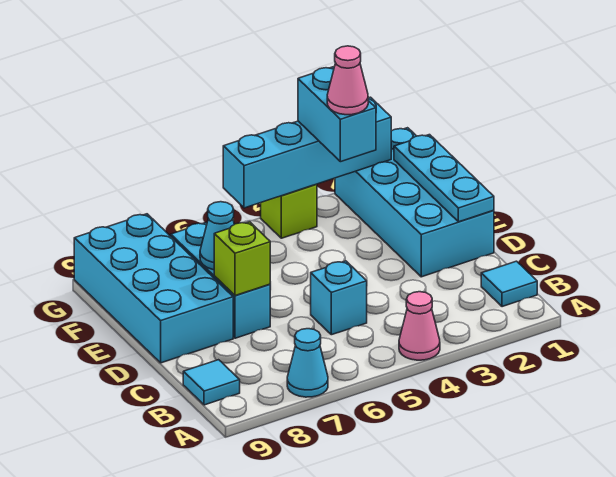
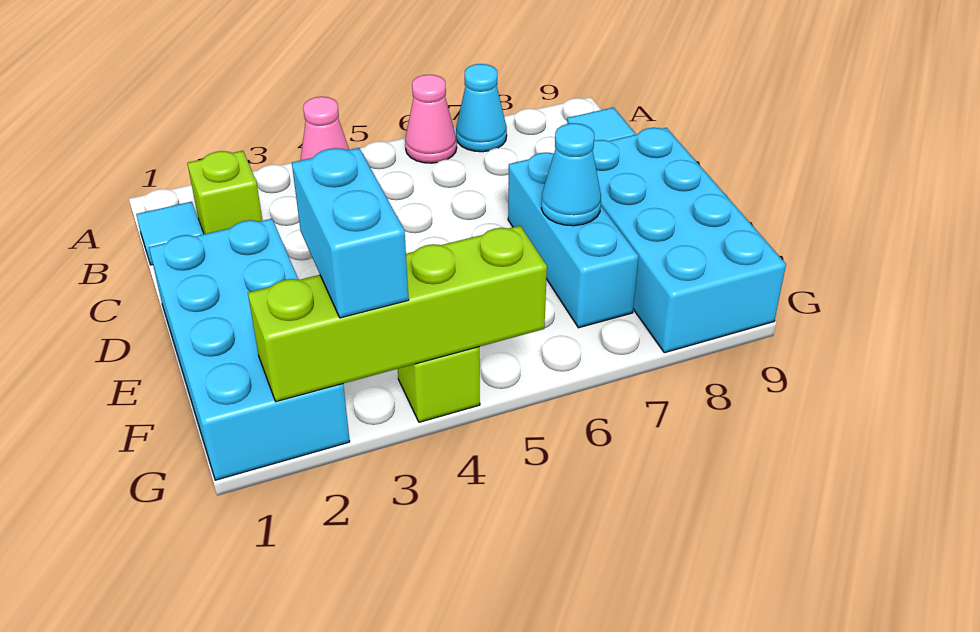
cyan brick C5 level 1 -> none
cyan plate D1:F1 level 2 -> none
lime brick D7 level 2 -> lime brick B2 level 1
pink cone F3 level 4 -> pink cone A6 level 1
cyan brick G2:G5 level 2 -> lime brick G2:G5 level 2

